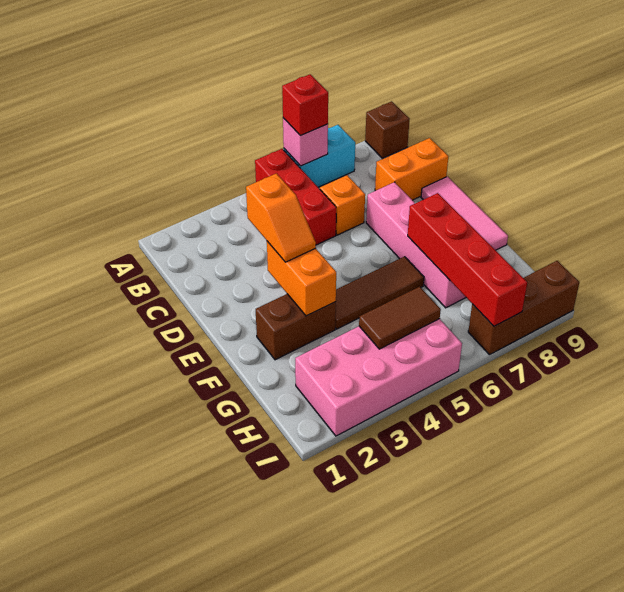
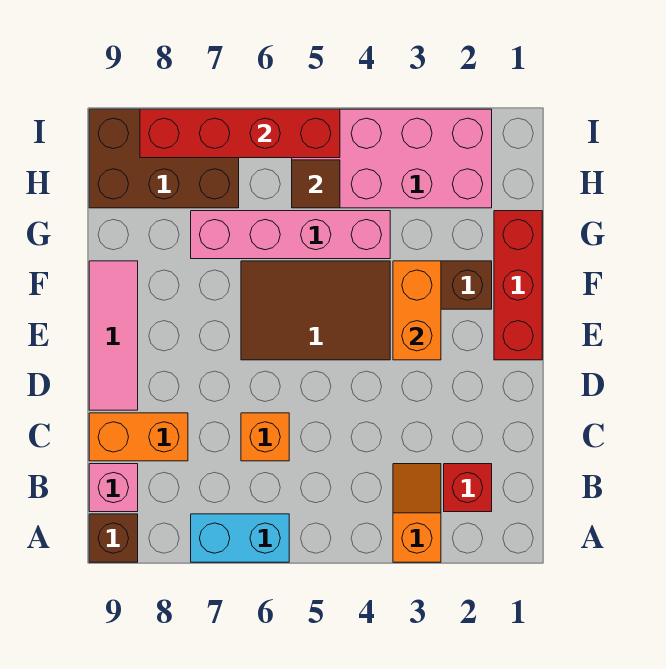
red brick A5:C5 level 1 -> red brick E1:G1 level 1
pink brick A6 level 2 -> pink brick B9 level 1
red brick A6 level 3 -> red brick B2 level 1
orange slope D3:E3 level 3 top D -> orange slope A3:B3 level 1 top A
pink brick D7:G7 level 1 -> pink brick G4:G7 level 1
brown tile F4:F6 level 1 -> brown tile E4:F6 level 1
red brick F7:I7 level 2 -> red brick I5:I8 level 2
brown tile H4:H5 level 2 -> brown tile H5 level 2
brown brick I7:I9 level 1 -> brown brick H7:I9 level 1

